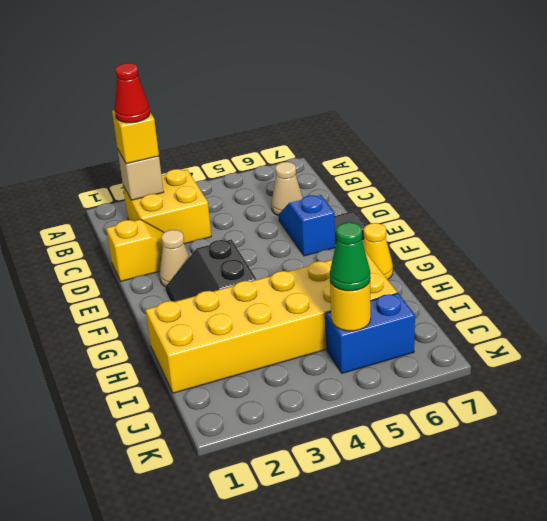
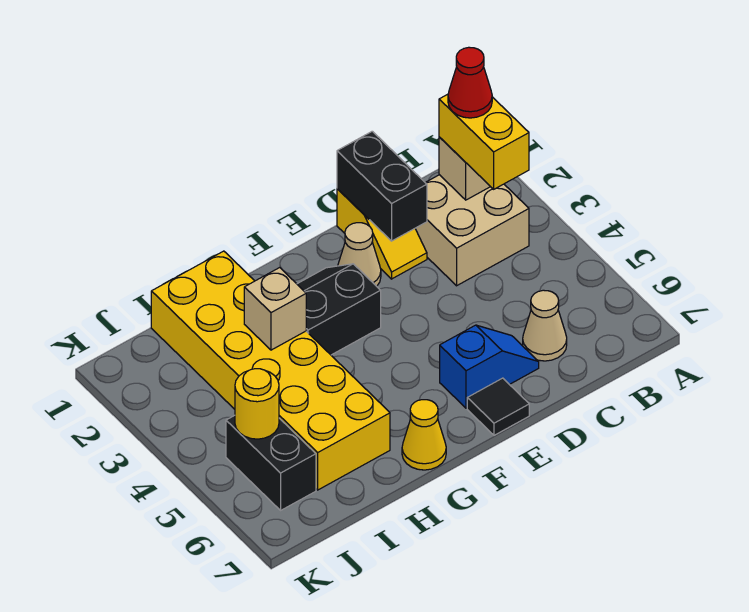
yellow brick B2:C3 level 1 -> tan brick B2:C3 level 1
yellow brick B2 level 3 -> yellow brick B2:B3 level 3
none -> black brick D1:D2 level 2
none -> tan brick H3 level 2
blue brick J5:J6 level 1 -> black brick J5:J6 level 1
green cone J5 level 3 -> none

